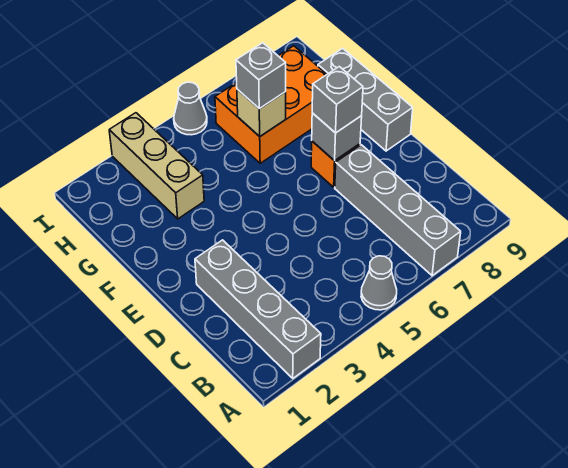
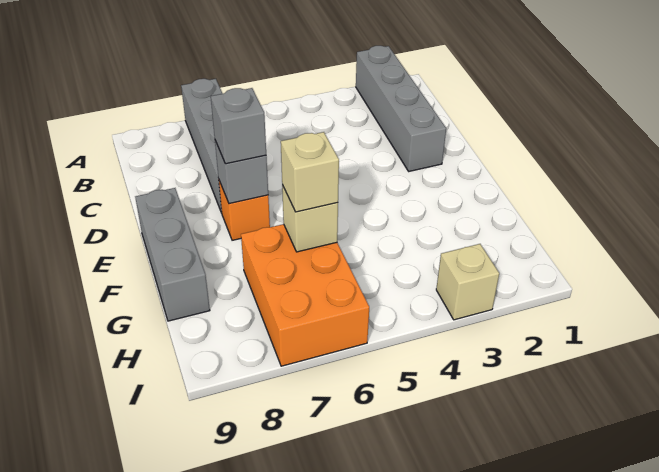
grey cone A5 level 1 -> none
tan brick G3:I3 level 1 -> tan brick I3 level 1
orange brick G6:H8 level 1 -> orange brick G6:I7 level 1
grey brick G6 level 3 -> tan brick G6 level 3
grey cone I5 level 1 -> none

